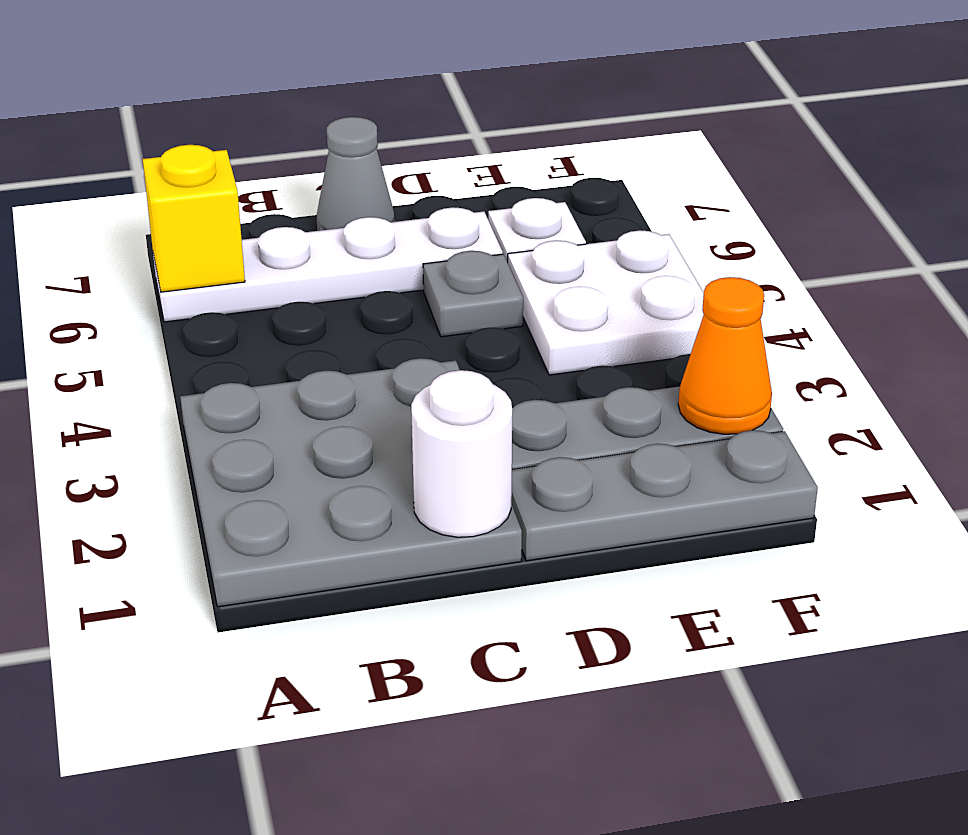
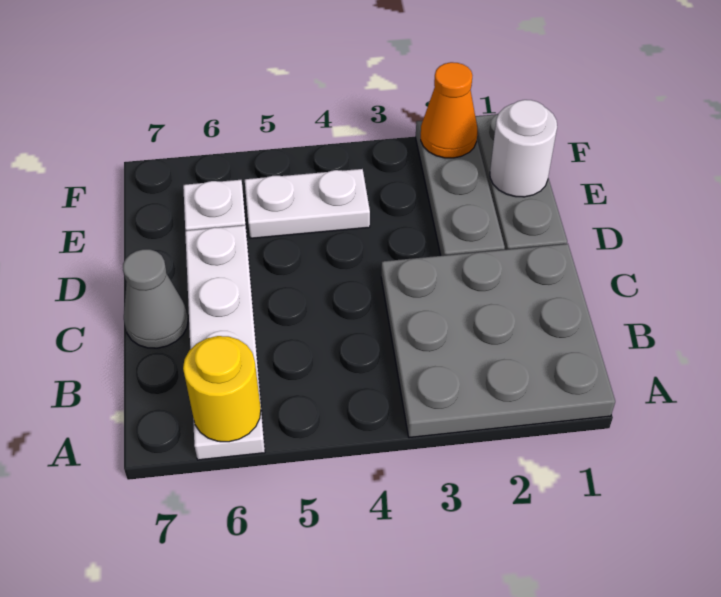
yellow brick A6 level 2 -> yellow round brick A6 level 2
white round brick C1 level 2 -> white round brick E1 level 2
grey plate D5 level 1 -> none
white plate E4:F5 level 1 -> white plate E4:E5 level 1

